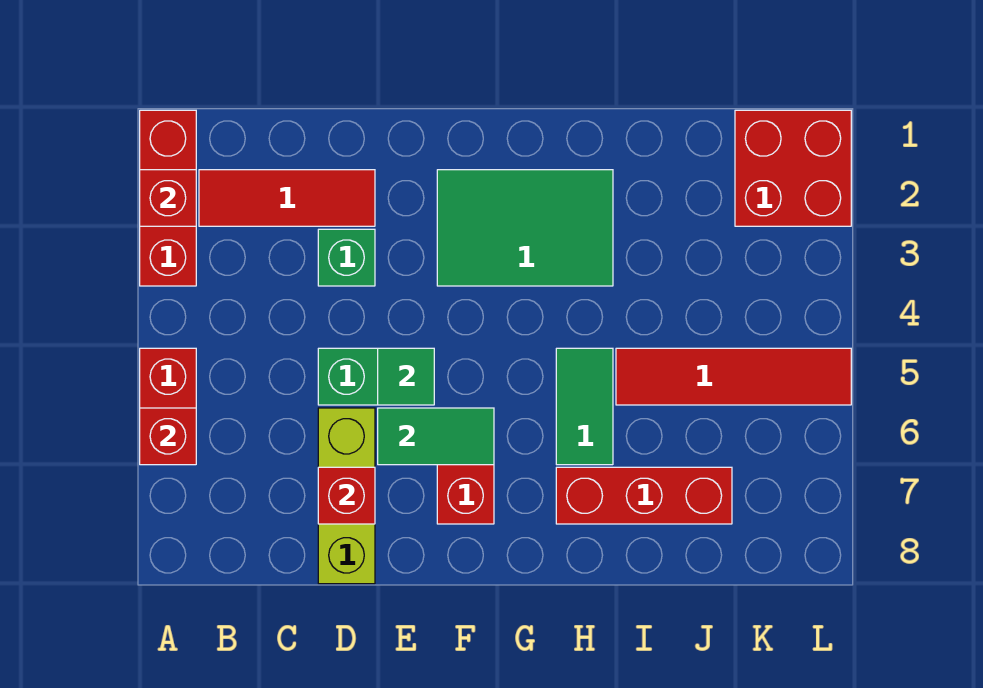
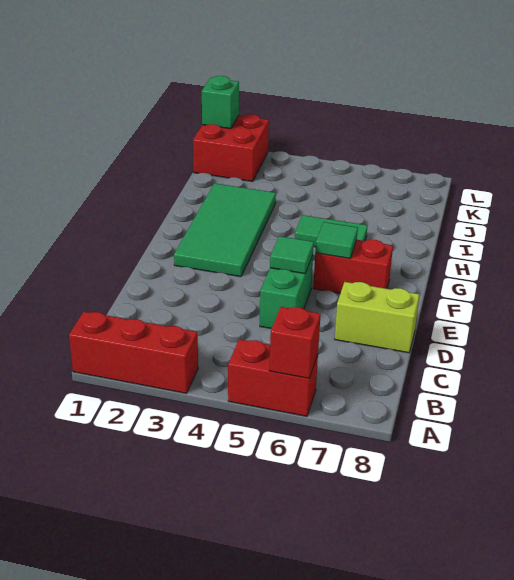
red brick A2 level 2 -> none
red tile B2:D2 level 1 -> none
green brick D3 level 1 -> green brick L1 level 2
lime brick D6:D8 level 1 -> lime brick D7:D8 level 1
red brick D7 level 2 -> none
green tile E6:F6 level 2 -> green tile F6 level 2
green tile F2:H3 level 1 -> green tile F2:I3 level 1
red brick H7:J7 level 1 -> none
red tile I5:L5 level 1 -> none

